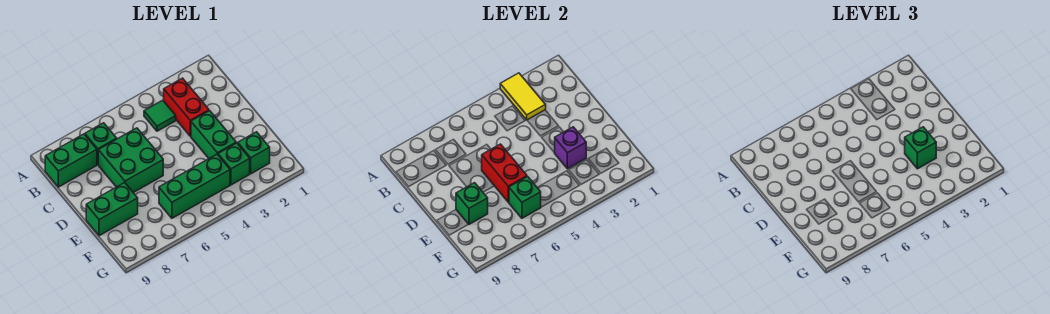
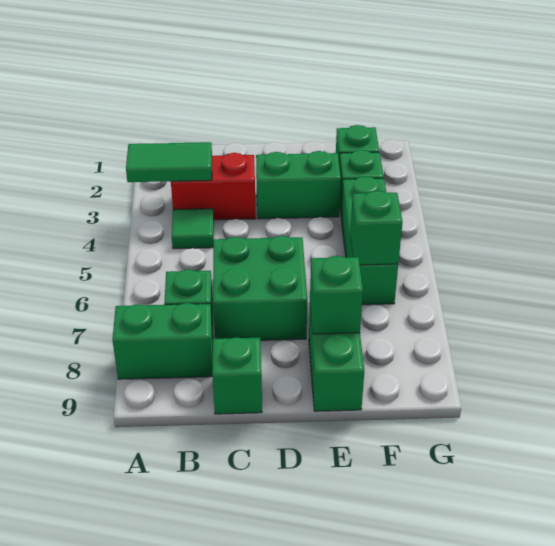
yellow tile A3:B3 level 2 -> green tile A3:B3 level 2
green brick B8:B9 level 1 -> green brick A8:B8 level 1
red brick D6:E6 level 2 -> none
purple brick E3 level 2 -> none
green brick E3 level 3 -> green brick C9 level 1

